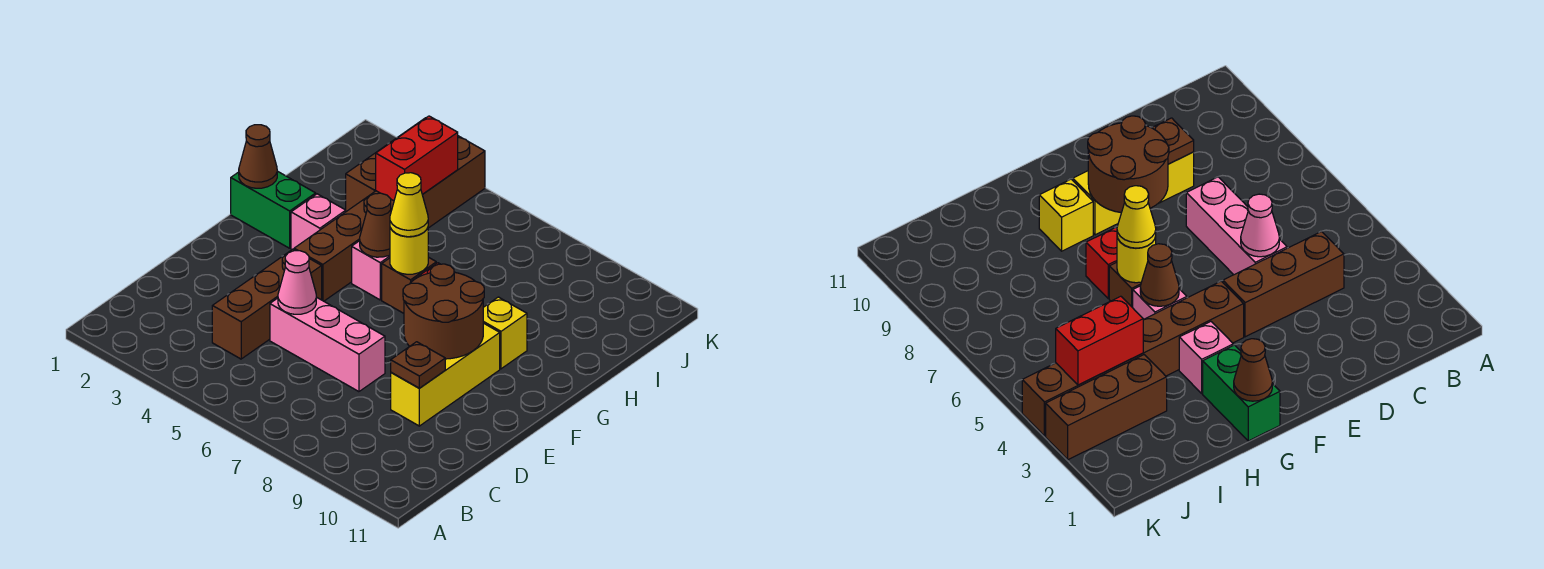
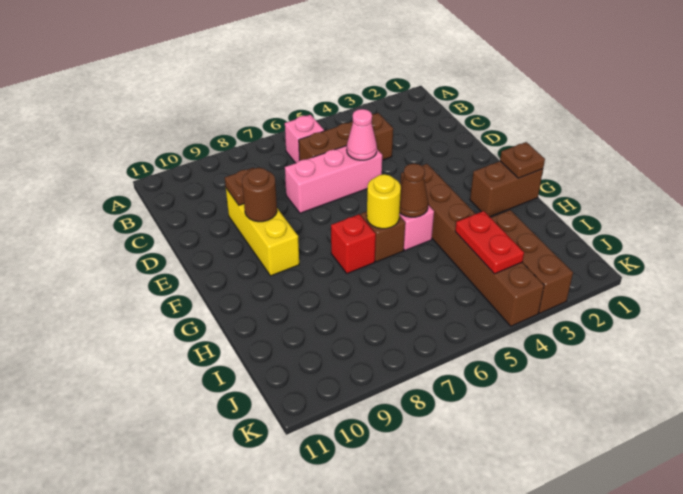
brown brick C4:E4 level 1 -> brown brick C4:C6 level 1
brown round brick E8:F9 level 2 -> brown round brick E9 level 2
green brick G1:G2 level 1 -> brown brick G1:G2 level 1
brown cone G1 level 2 -> brown plate G1 level 2
pink brick G3 level 1 -> pink brick B6 level 1
yellow cone G6 level 3 -> none
yellow brick G9 level 1 -> none
red brick I4:J4 level 2 -> red plate I4:J4 level 2

